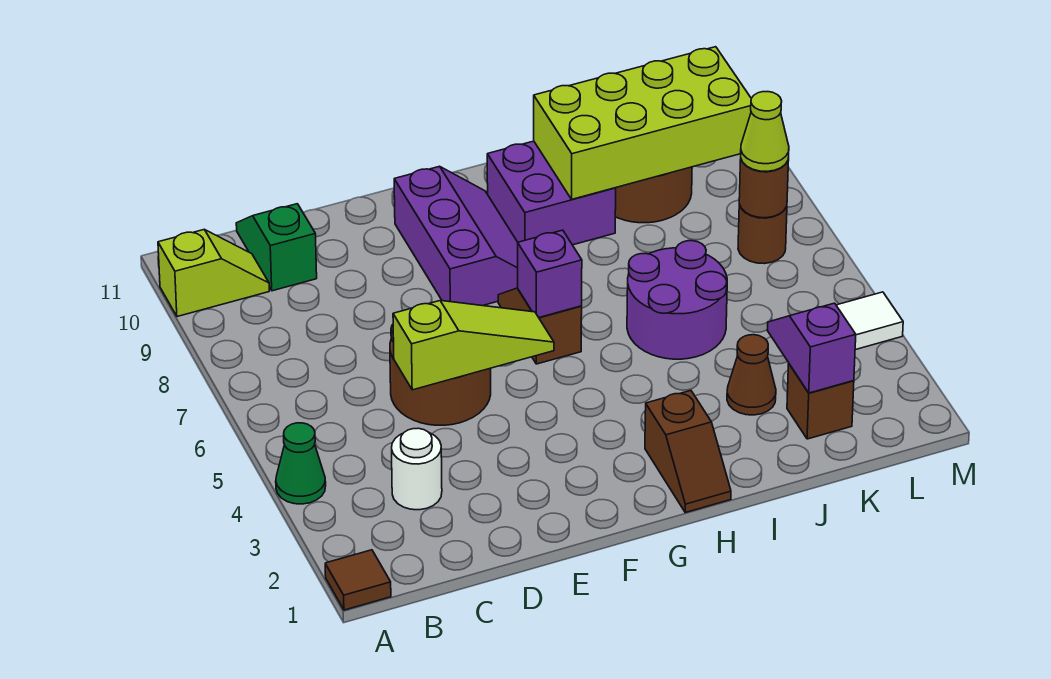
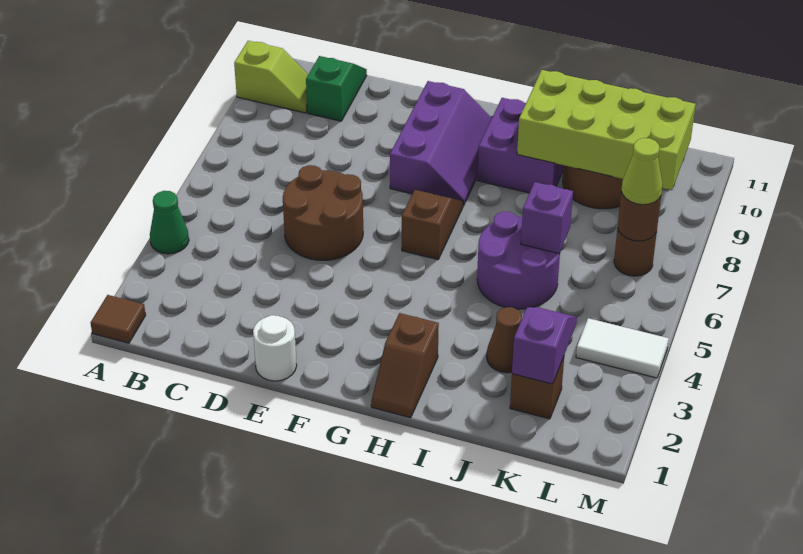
white round brick C3 level 1 -> white round brick E1 level 1
lime slope D5:F5 level 2 top D -> none
purple brick G6 level 2 -> purple brick J6 level 2

